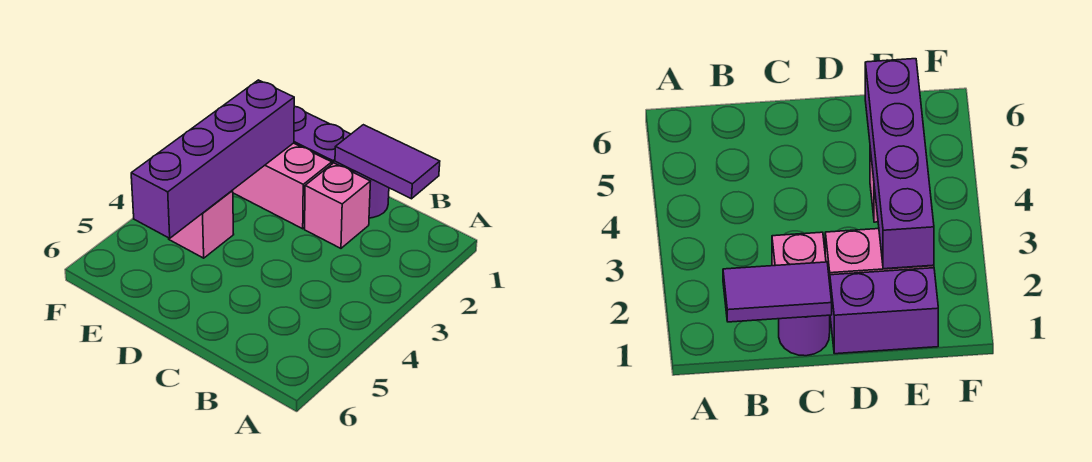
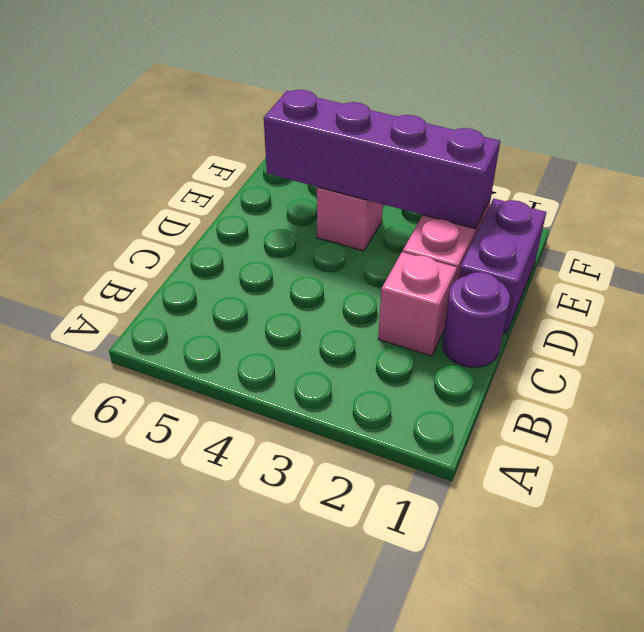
purple tile B1:C1 level 2 -> none

